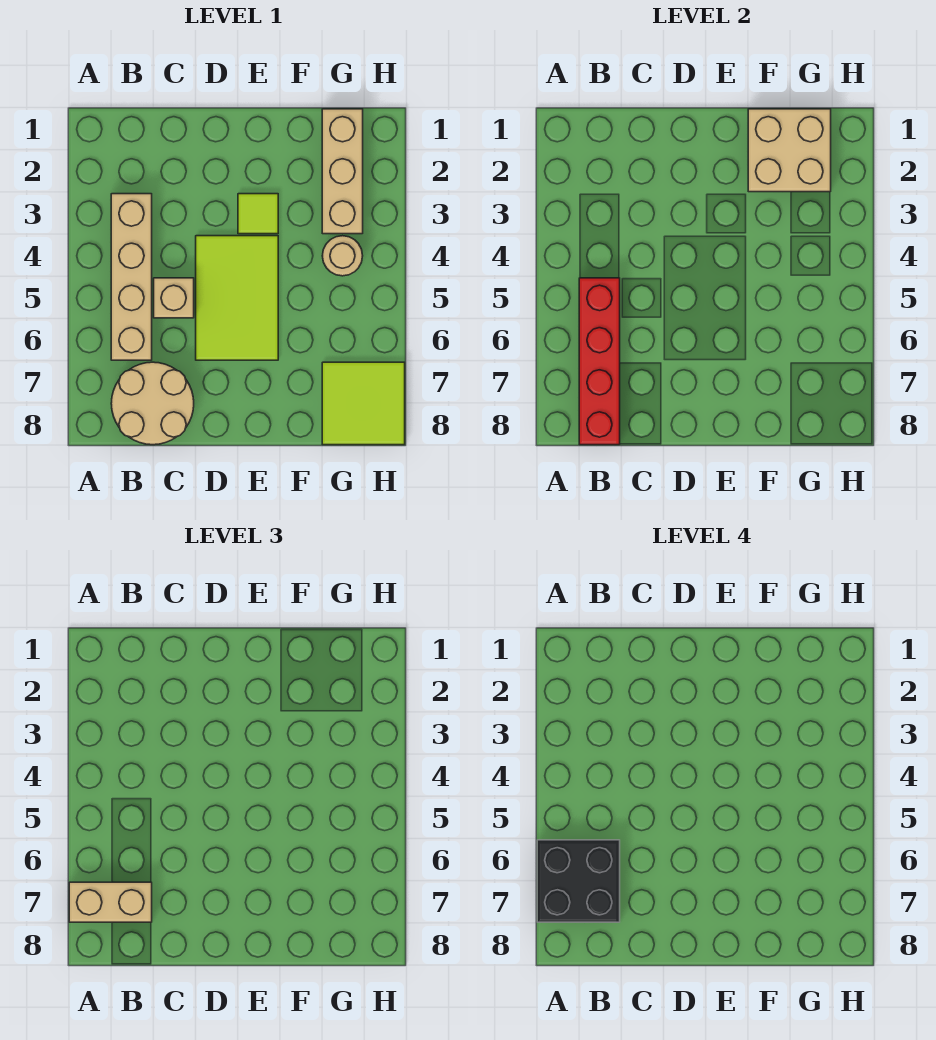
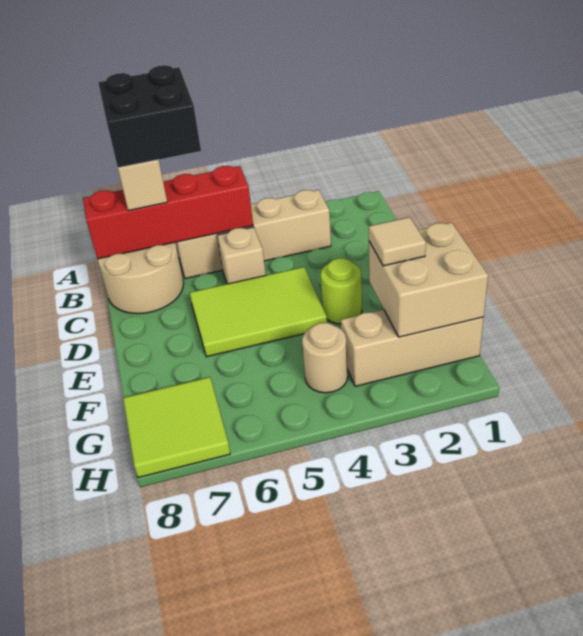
lime tile E3 level 1 -> lime round brick E3 level 1
none -> tan tile F2 level 3

